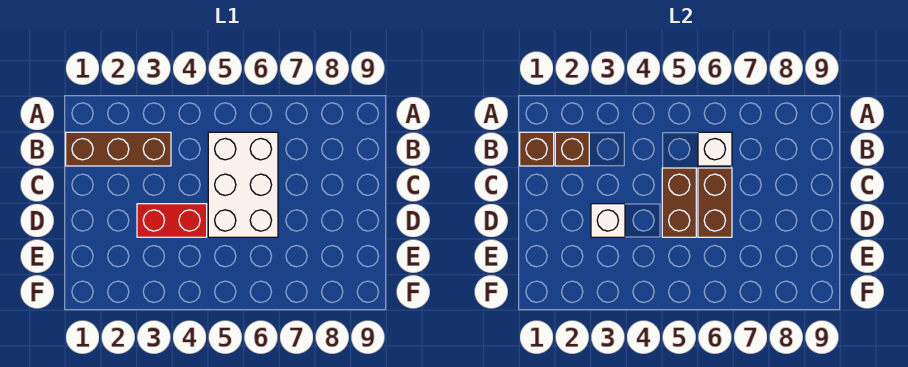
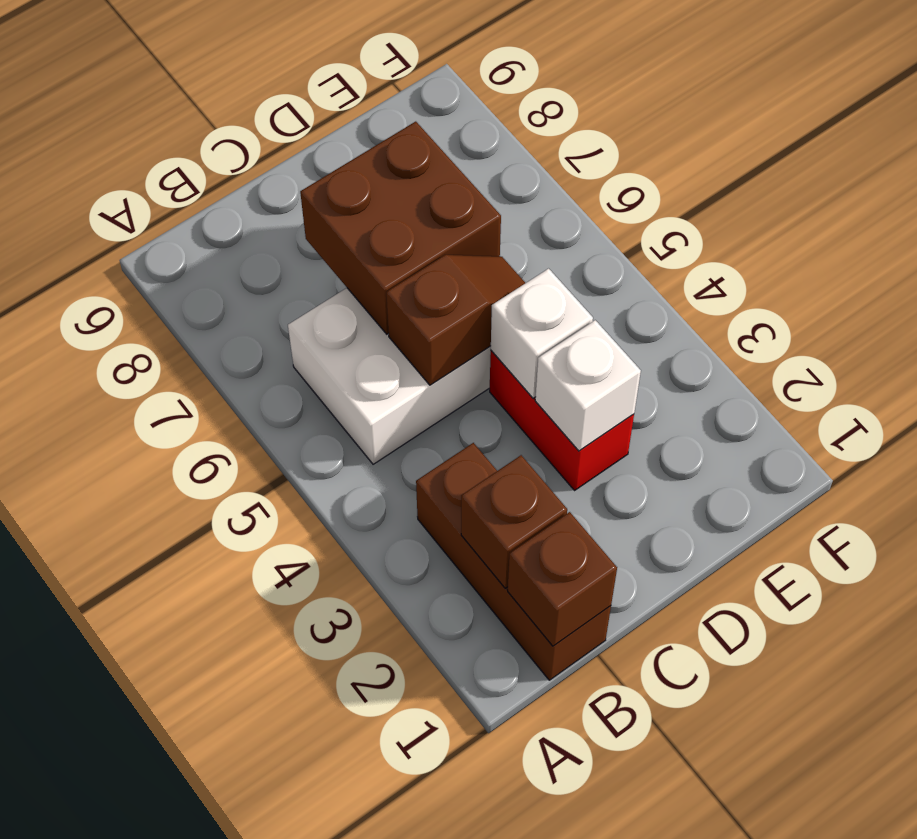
white brick B6 level 2 -> white brick D4 level 2
brown brick C5:D5 level 2 -> brown slope C5:D5 level 2 top C
brown brick C6:D6 level 2 -> brown brick C6:D7 level 2

